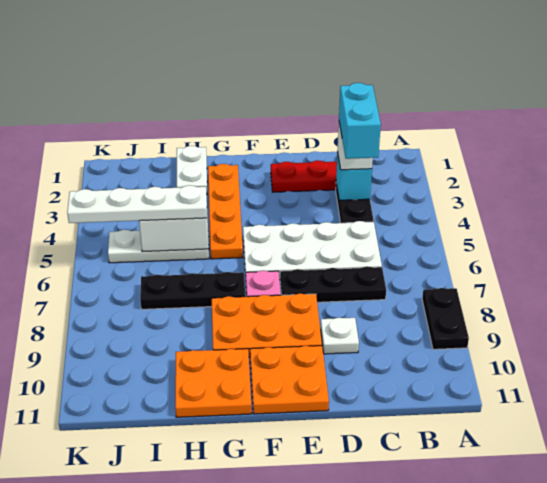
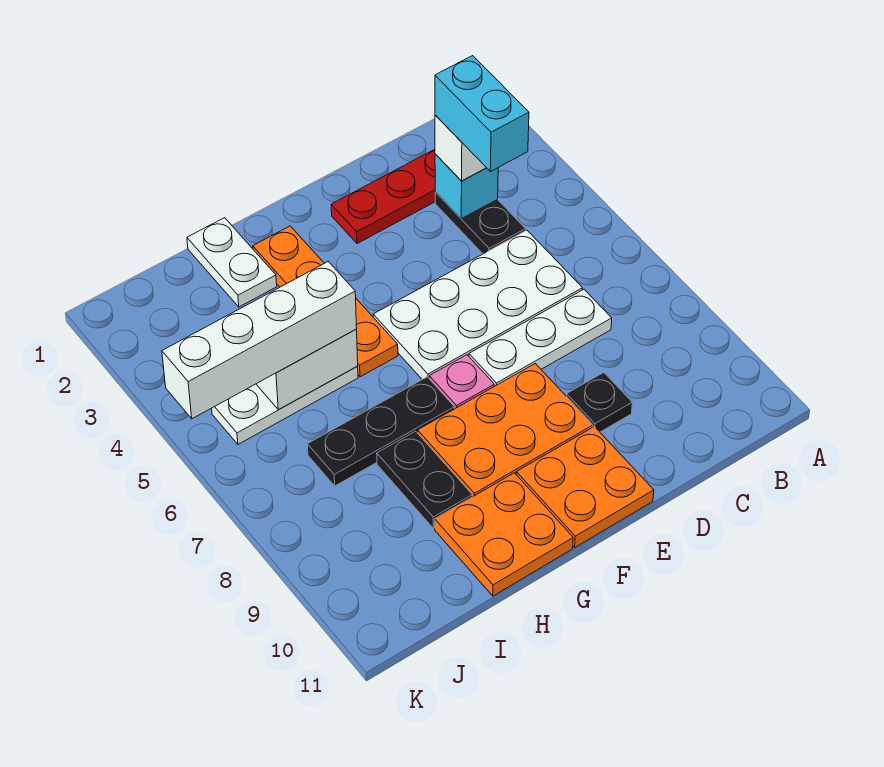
black plate A8:A9 level 1 -> black plate H8:H9 level 1
black plate C7:E7 level 1 -> white plate C7:E7 level 1
white plate D9 level 1 -> black plate D9 level 1
white plate H5:K5 level 3 -> white brick H5:K5 level 3

